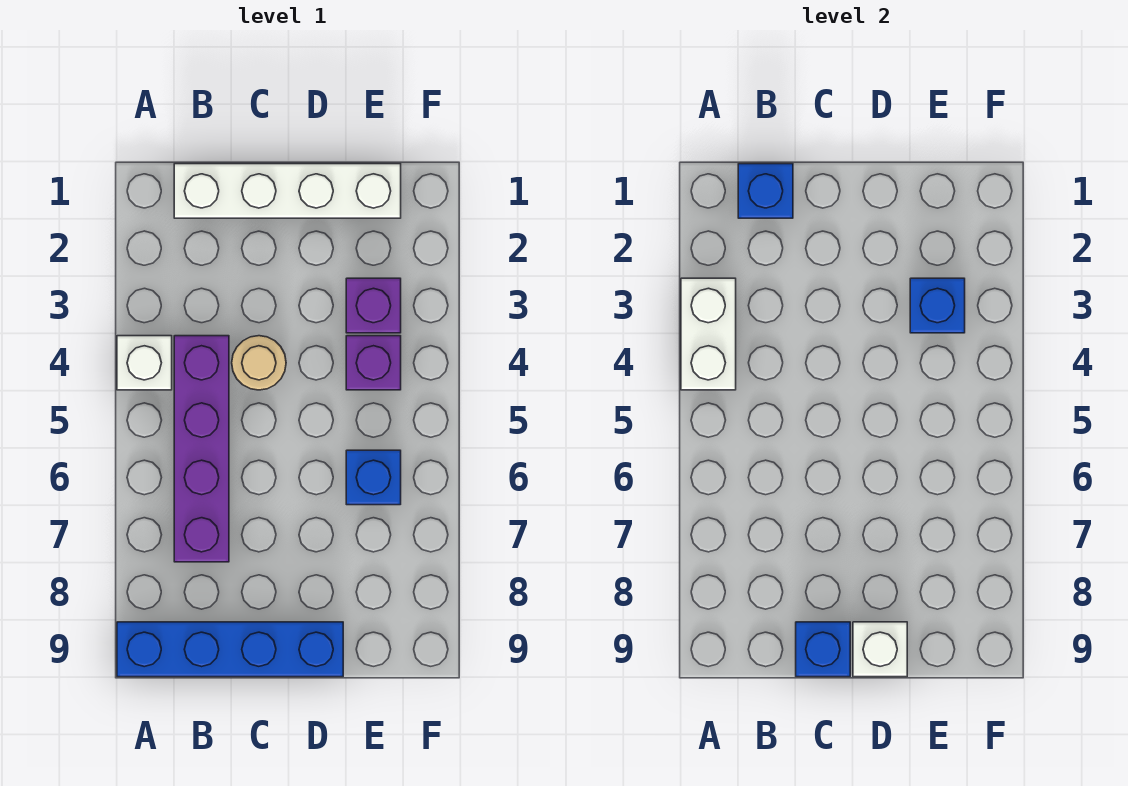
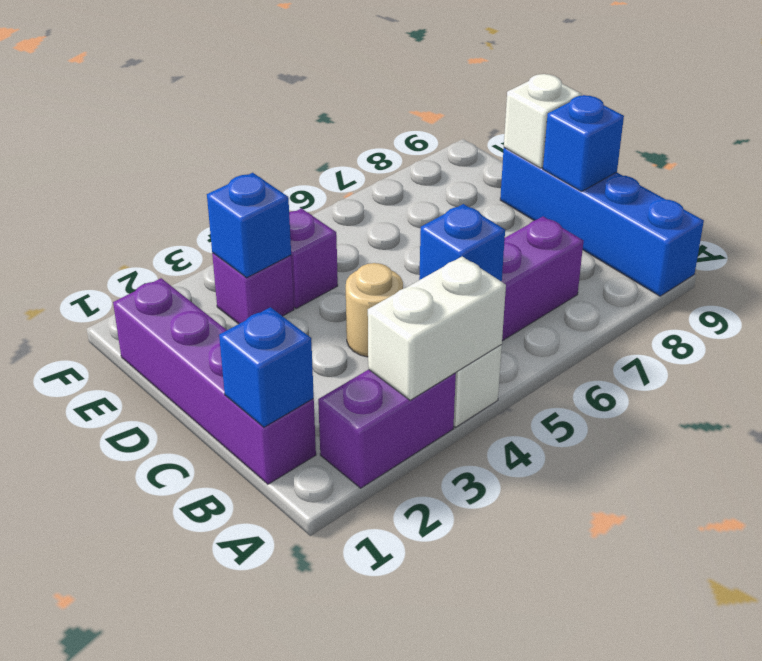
none -> purple brick A2:A3 level 1
white brick B1:E1 level 1 -> purple brick B1:E1 level 1
blue brick E6 level 1 -> blue brick B5 level 2

